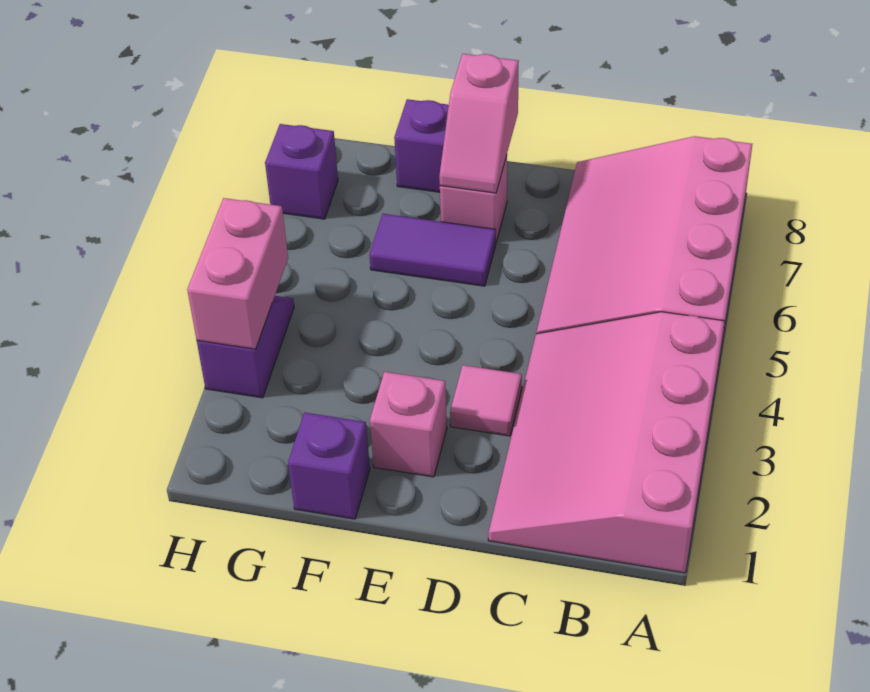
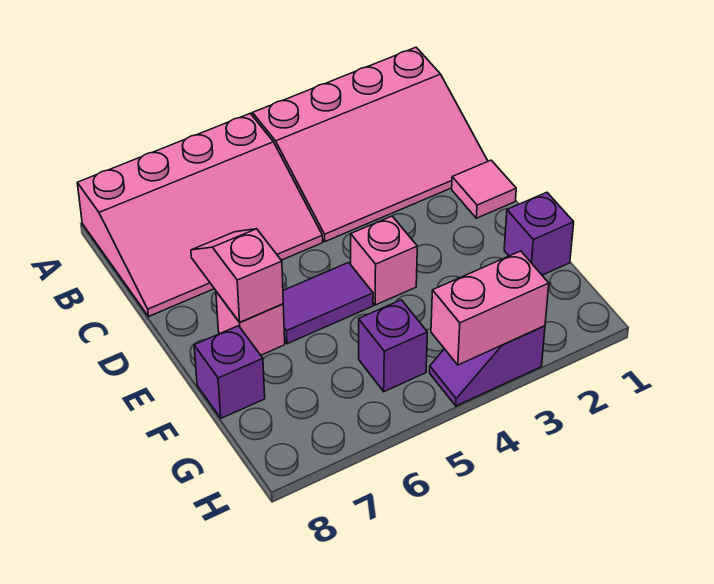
pink tile D3 level 1 -> pink tile D1 level 1
pink brick E2 level 1 -> pink brick E4 level 1
purple tile E6:F6 level 1 -> purple tile E5:E6 level 1
pink slope E7:E8 level 2 top 8 -> pink slope D7:E7 level 2 top E
purple brick H7 level 1 -> purple brick G5 level 1

